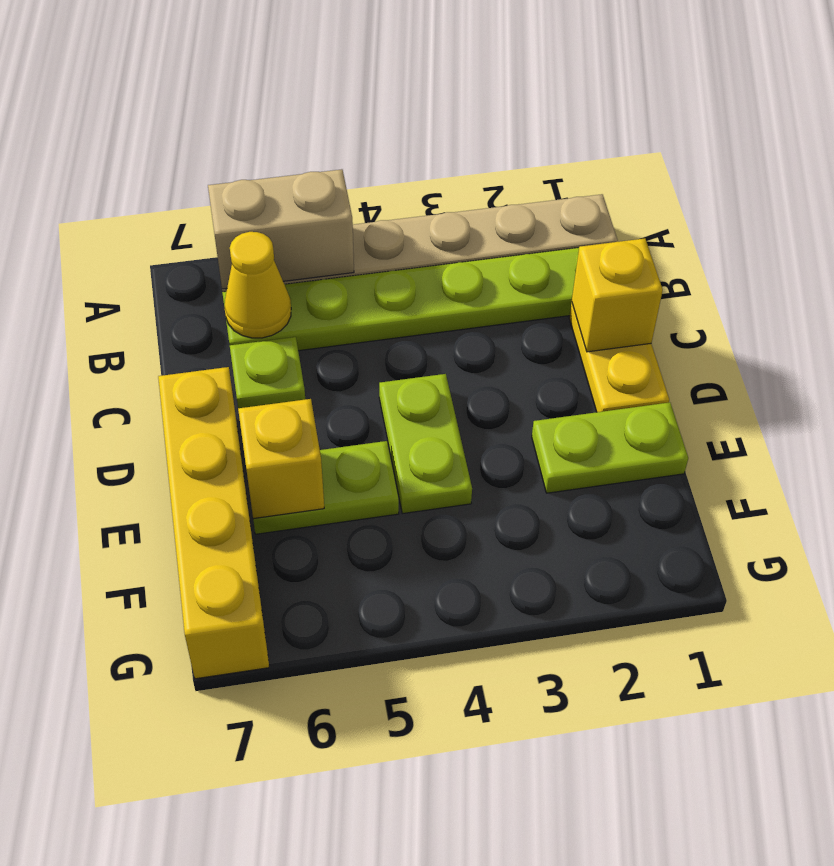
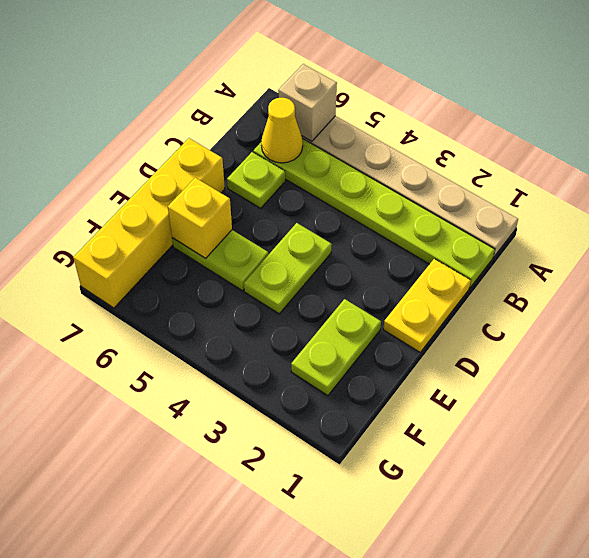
tan brick A5:A6 level 2 -> tan brick A6 level 2
yellow brick C1 level 2 -> none
lime plate E1:E2 level 1 -> lime plate E2:F2 level 1

